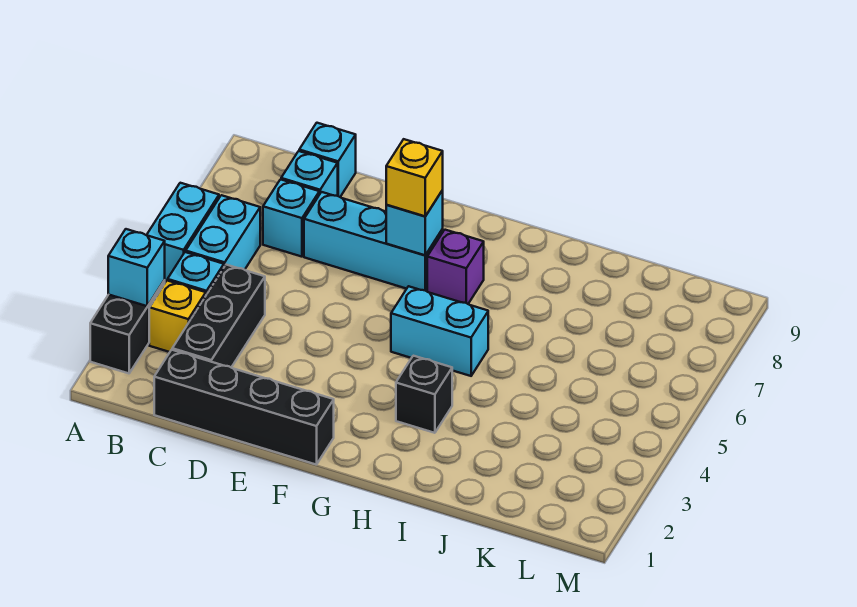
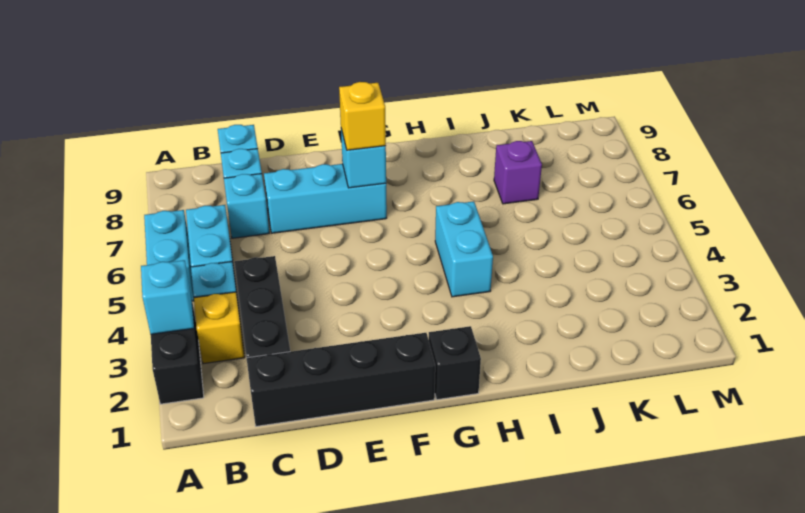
cyan brick G5:H5 level 1 -> cyan brick H4:H5 level 1
purple brick G7 level 1 -> purple brick J7 level 1
black brick H3 level 1 -> black brick G1 level 1

